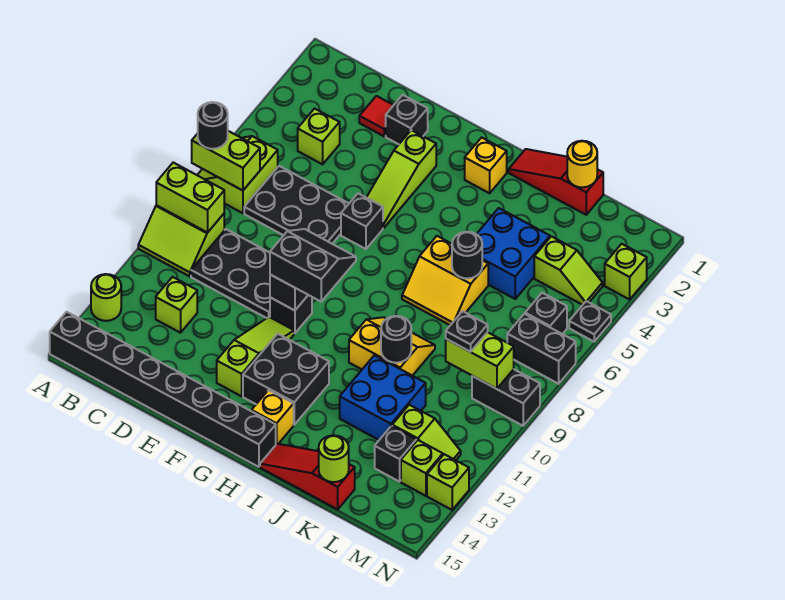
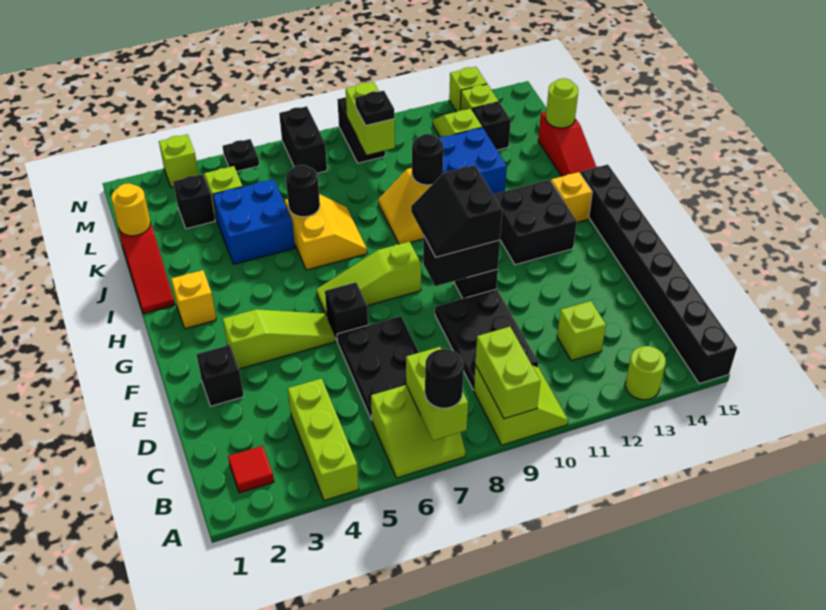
lime brick C4 level 1 -> lime brick A4:C4 level 1
red tile D2 level 1 -> red tile B2 level 1
lime slope F11:F13 level 1 top 13 -> lime slope G6:G8 level 1 top 8
black brick M6 level 1 -> black brick L3 level 1

